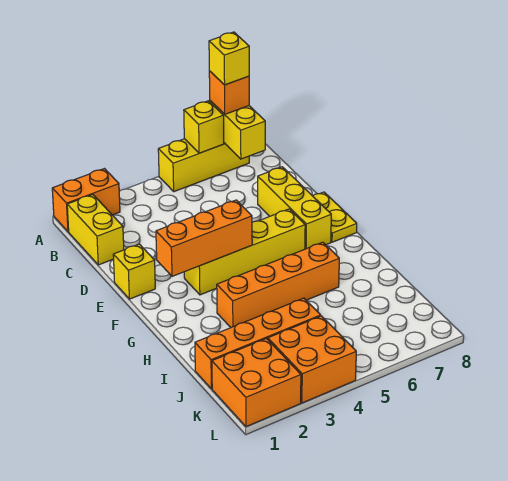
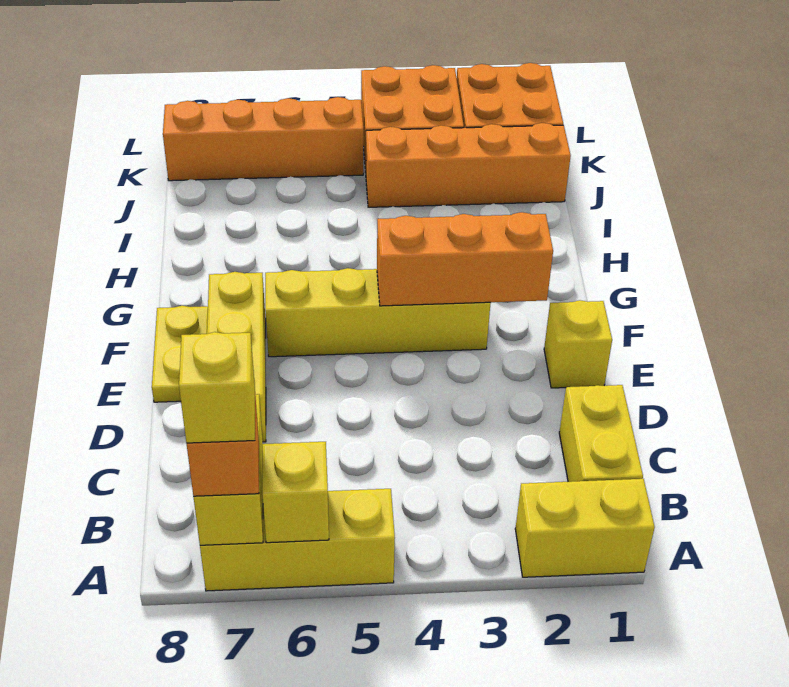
orange brick A1:A2 level 1 -> yellow brick A1:A2 level 1
orange brick H3:H6 level 1 -> orange brick K5:K8 level 1

